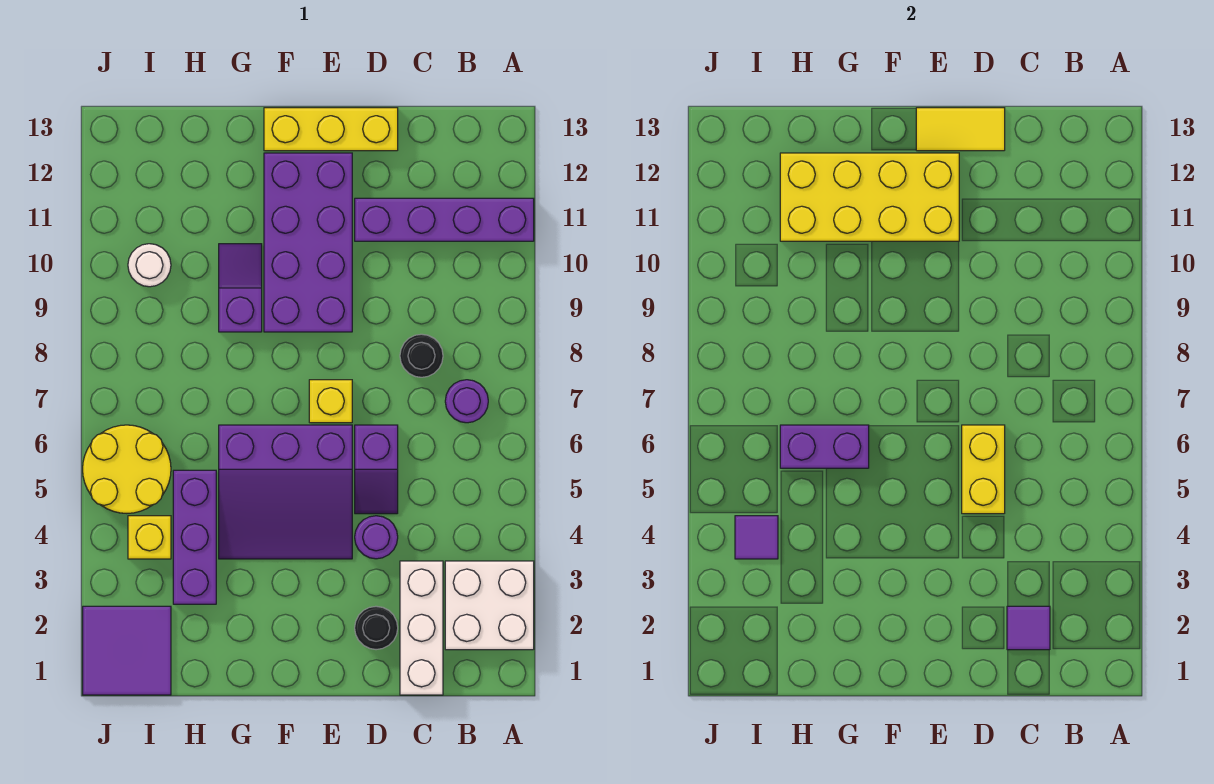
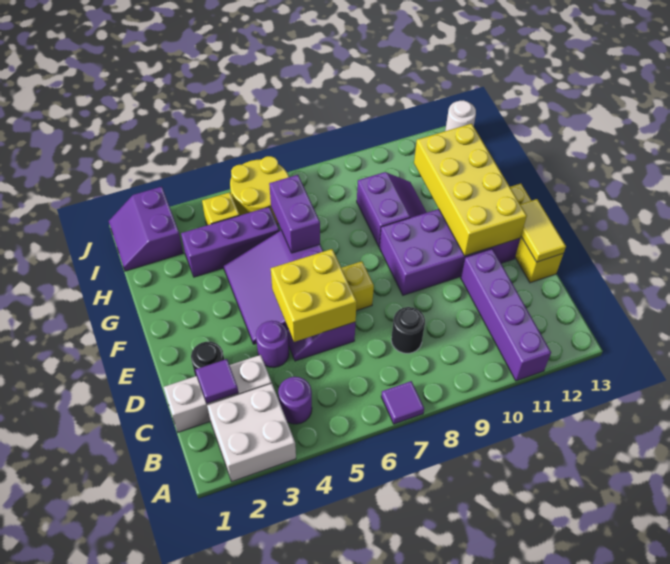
purple round brick B7 level 1 -> purple round brick B4 level 1
yellow brick D5:D6 level 2 -> yellow brick D5:E6 level 2
purple slope G9:G10 level 1 top 9 -> purple slope G9:H10 level 1 top 9
purple tile I1:J2 level 1 -> purple slope I1:J2 level 1 top 2
purple tile I4 level 2 -> purple tile A7 level 1
white round brick I10 level 1 -> white round brick J13 level 1

